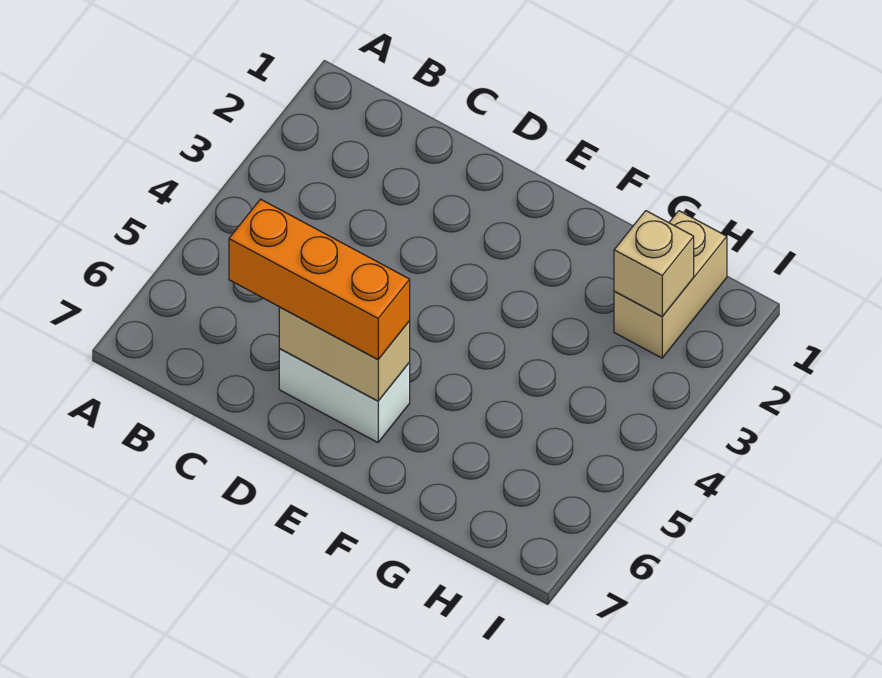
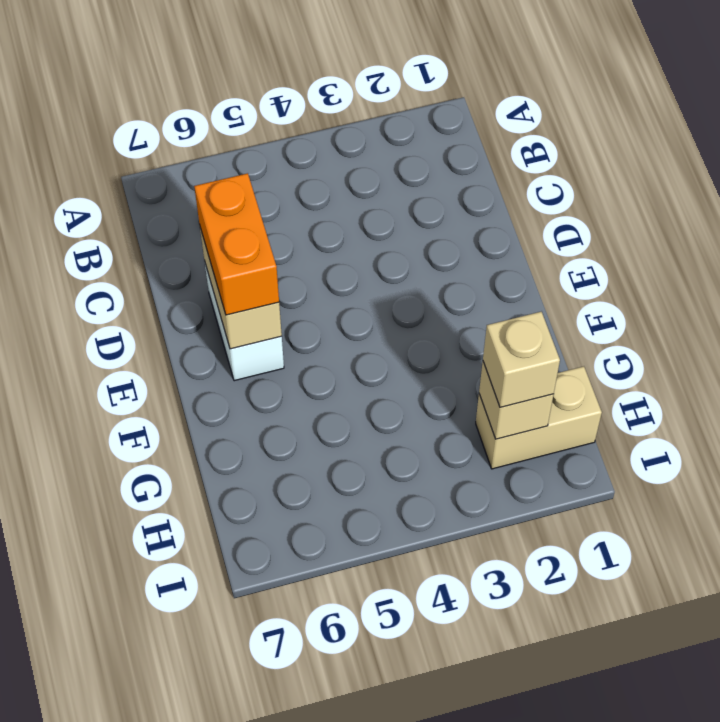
orange brick C6:E6 level 3 -> orange brick D6:E6 level 3
none -> tan brick H2 level 3

